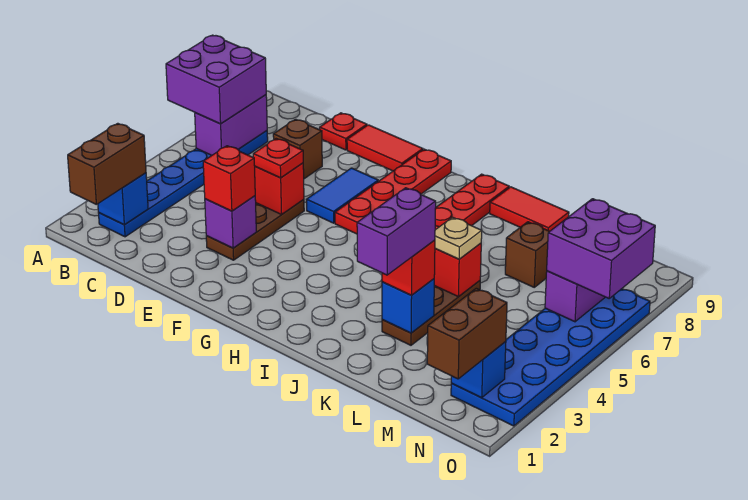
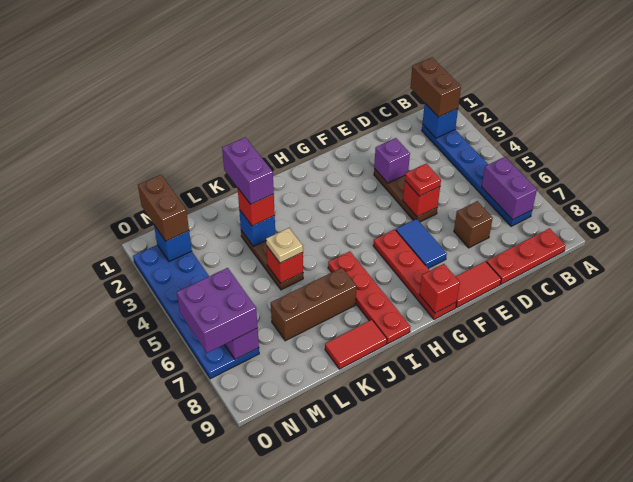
purple brick A6:B7 level 3 -> none
red plate D9 level 1 -> red plate B9:D9 level 1
red brick E3 level 3 -> red brick G9 level 2
brown brick L7 level 1 -> brown brick J7:L7 level 1

